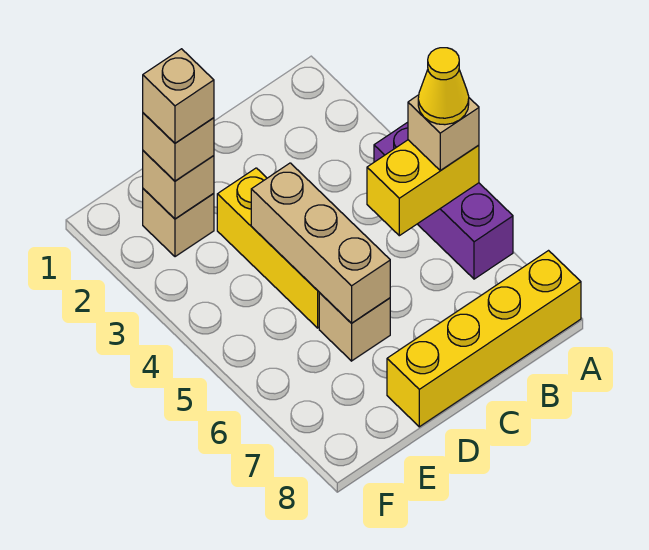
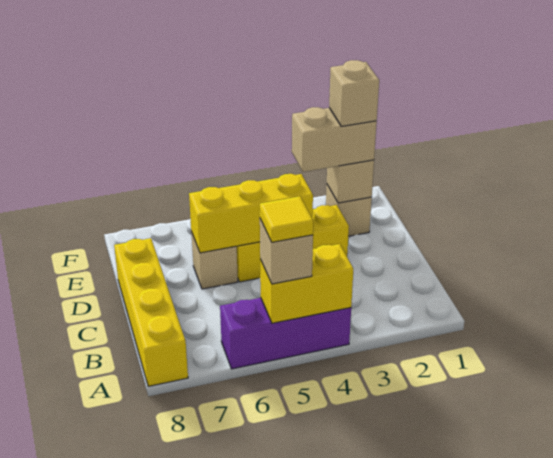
yellow brick A5:B5 level 2 -> yellow brick A4:A5 level 2
yellow cone A5 level 4 -> yellow tile A5 level 4
tan brick D4:D6 level 2 -> yellow brick D4:D6 level 2
tan brick E2 level 3 -> tan brick E2:E3 level 3

